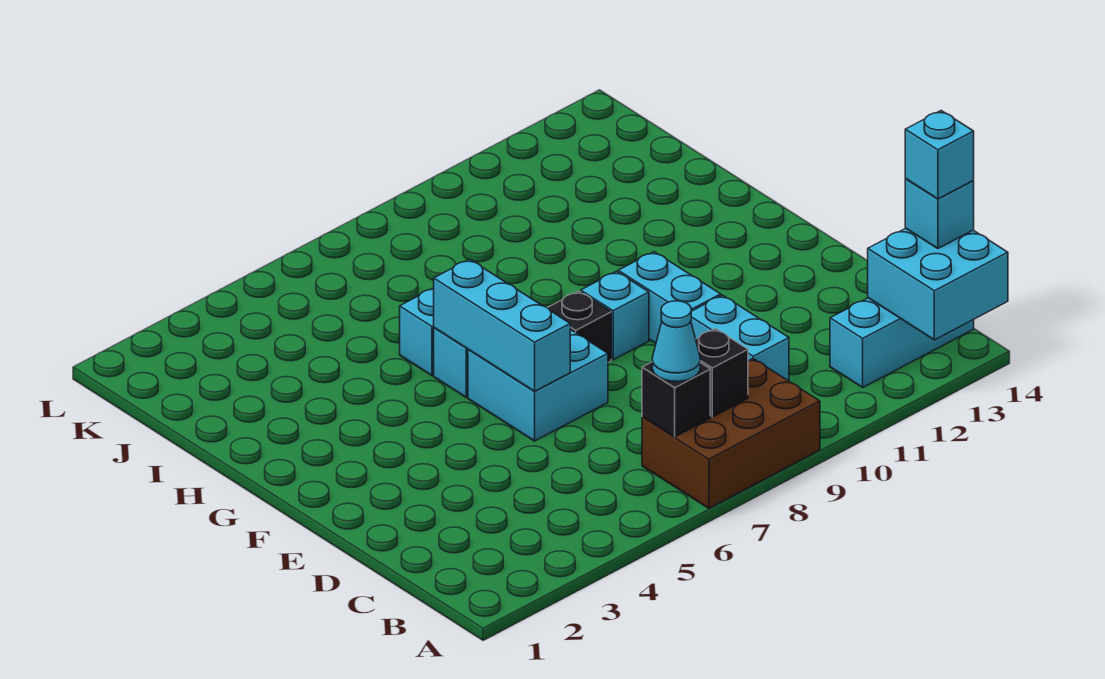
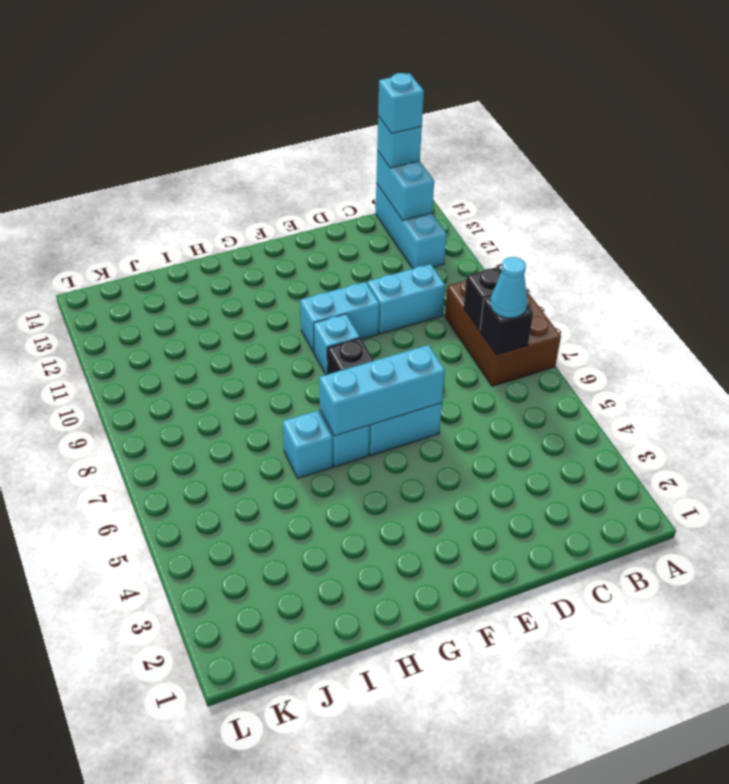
cyan brick A13:B14 level 2 -> cyan brick B13:B14 level 2

